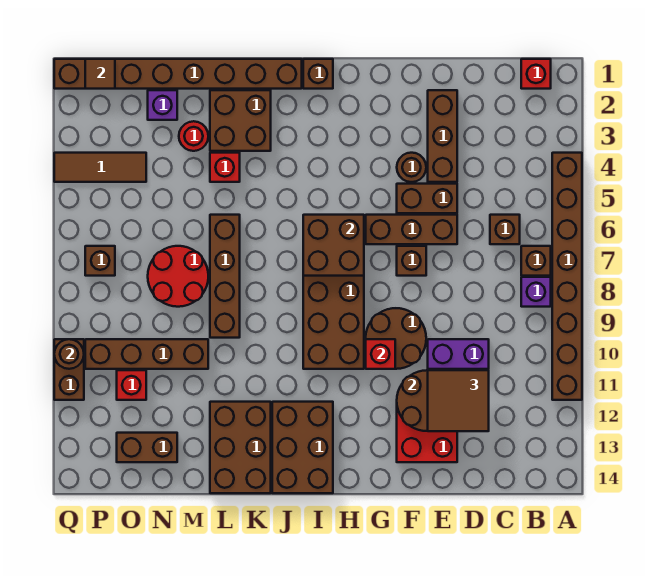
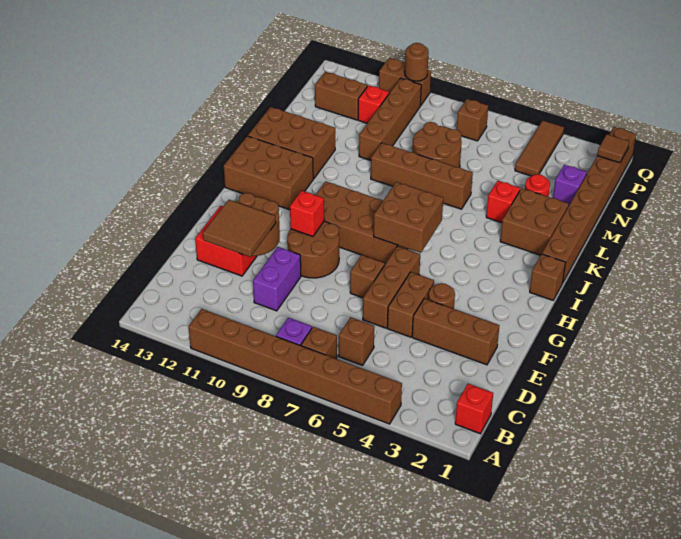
red round brick M7:N8 level 1 -> brown round brick M7:N8 level 1
brown brick N13:O13 level 1 -> brown brick O12:O13 level 1

